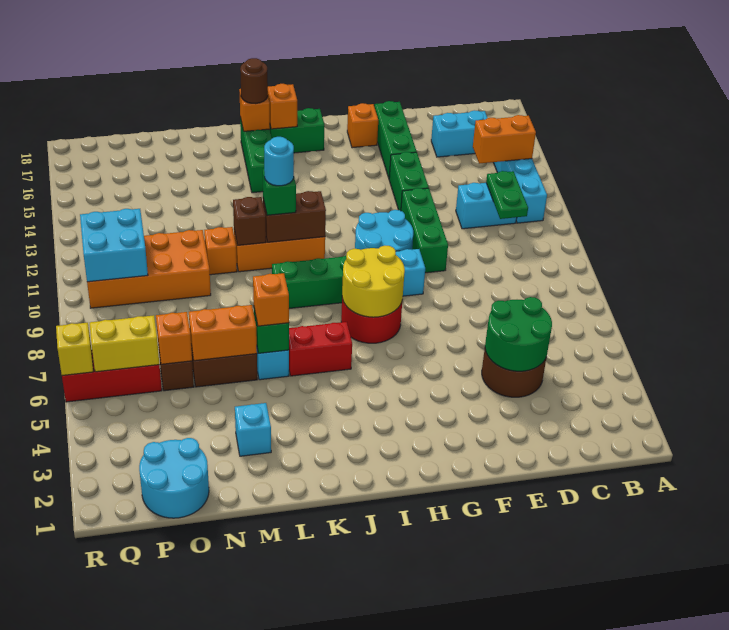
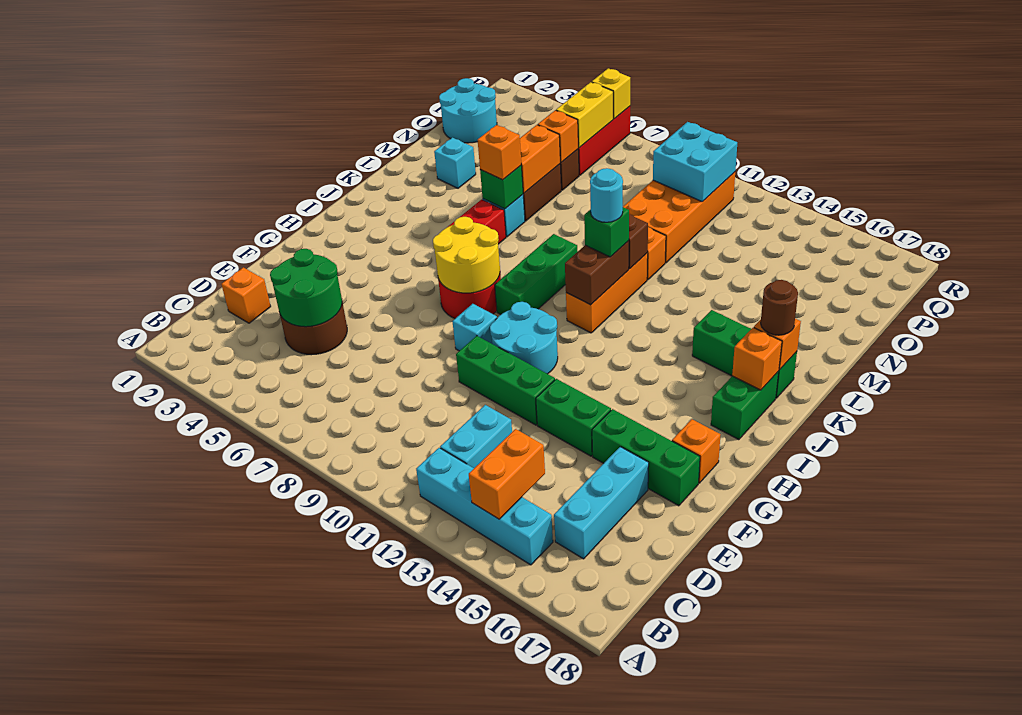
green plate C11:C12 level 2 -> none
cyan brick C16:D16 level 1 -> cyan brick C16:E16 level 1
none -> orange brick D2 level 1

